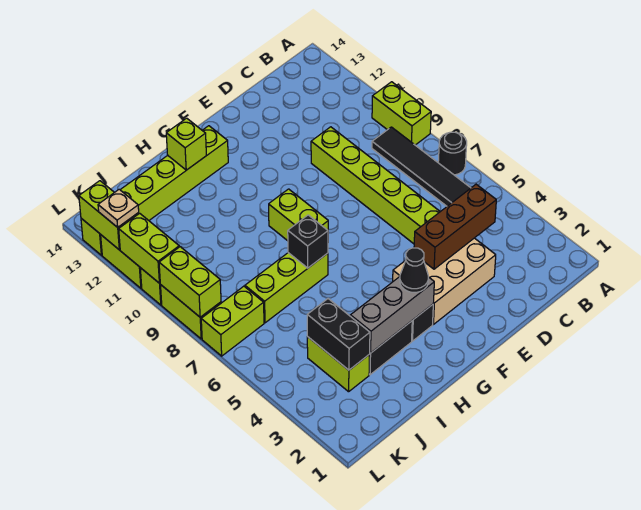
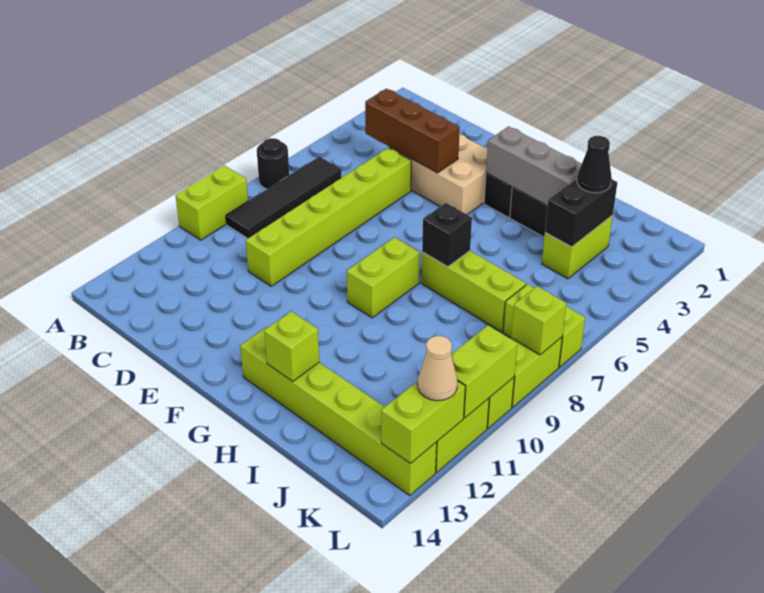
black cone G3 level 3 -> black cone J3 level 3
lime brick L8:L9 level 2 -> lime brick L8 level 2
tan plate L12 level 3 -> tan cone L12 level 3

